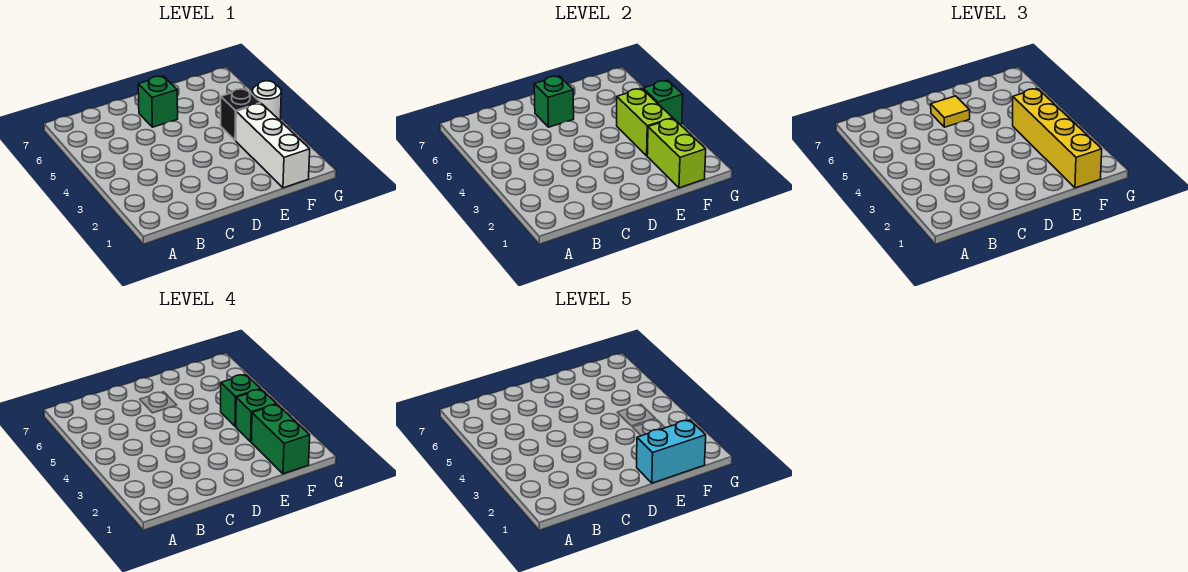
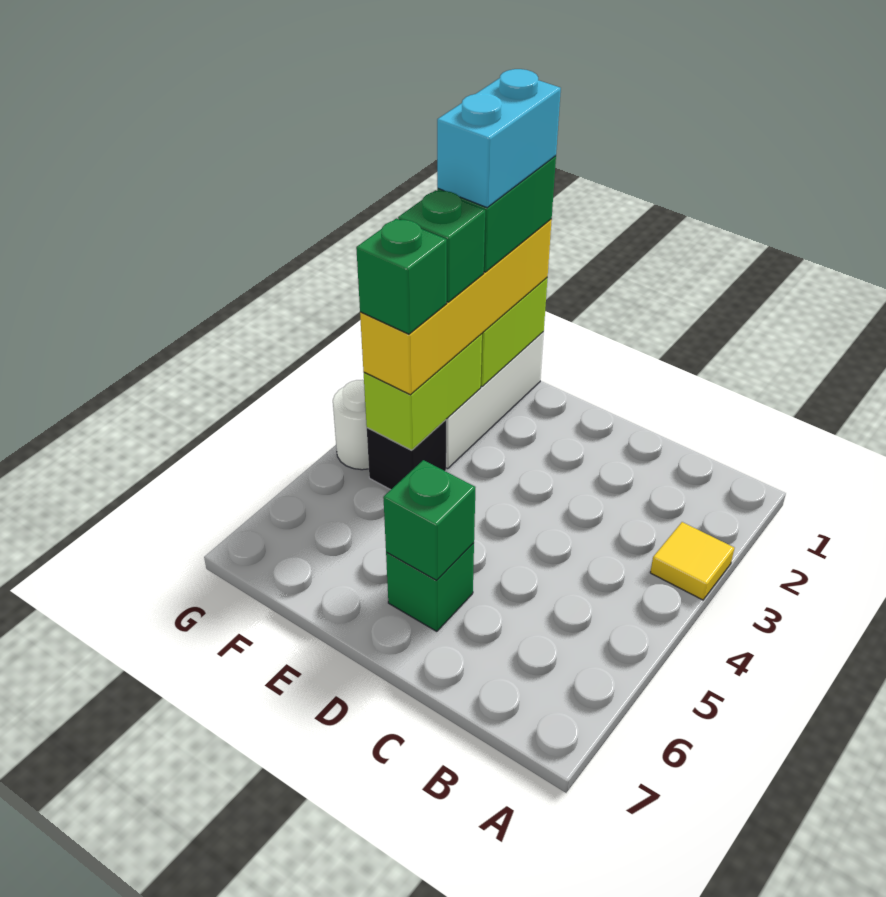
yellow tile D6 level 3 -> yellow tile A3 level 1
cyan brick E1:F1 level 5 -> cyan brick F1:F2 level 5
green brick G4 level 2 -> none

